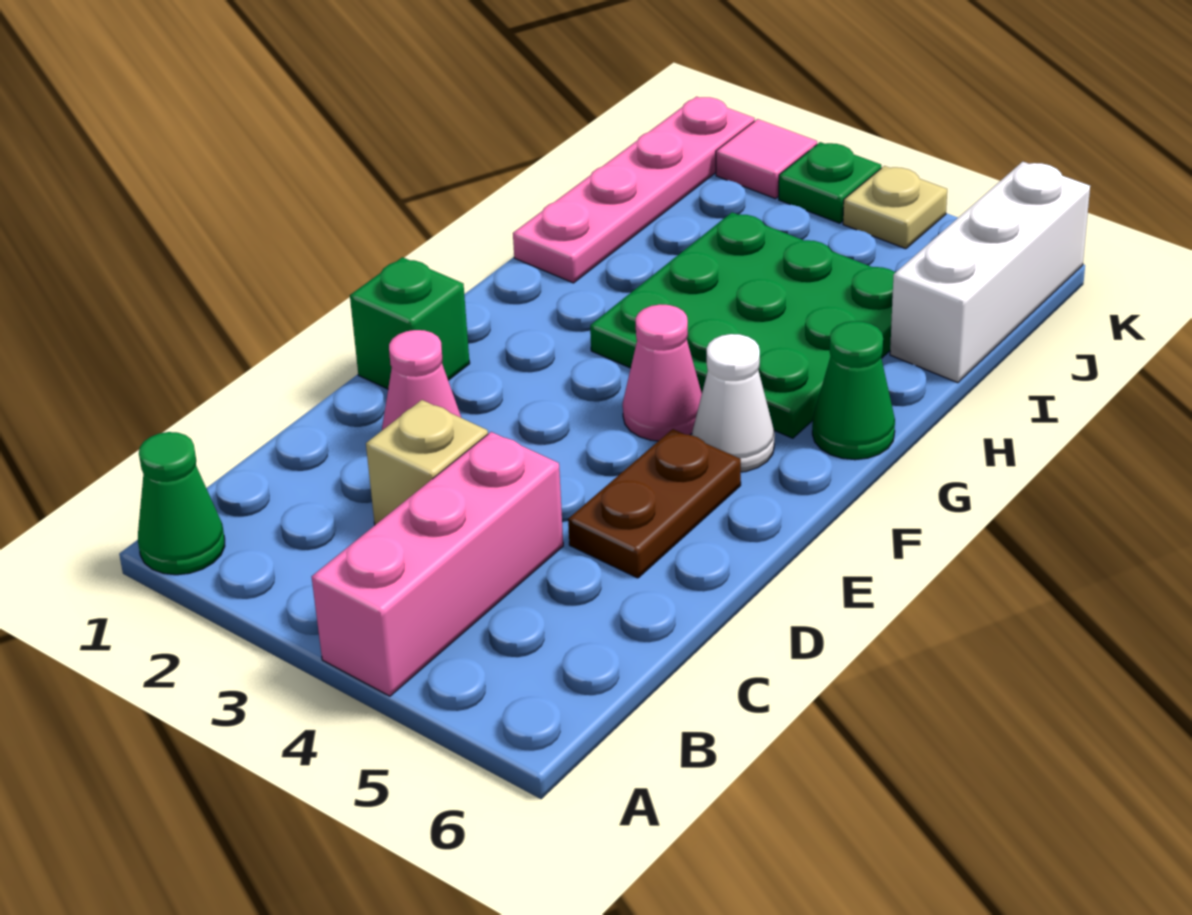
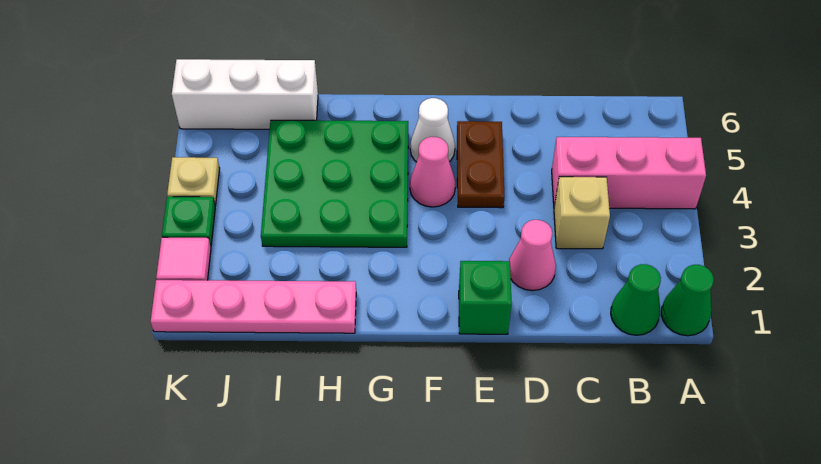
brown plate D5:E5 level 1 -> brown plate E4:E5 level 1
green cone G6 level 1 -> green cone B1 level 1

